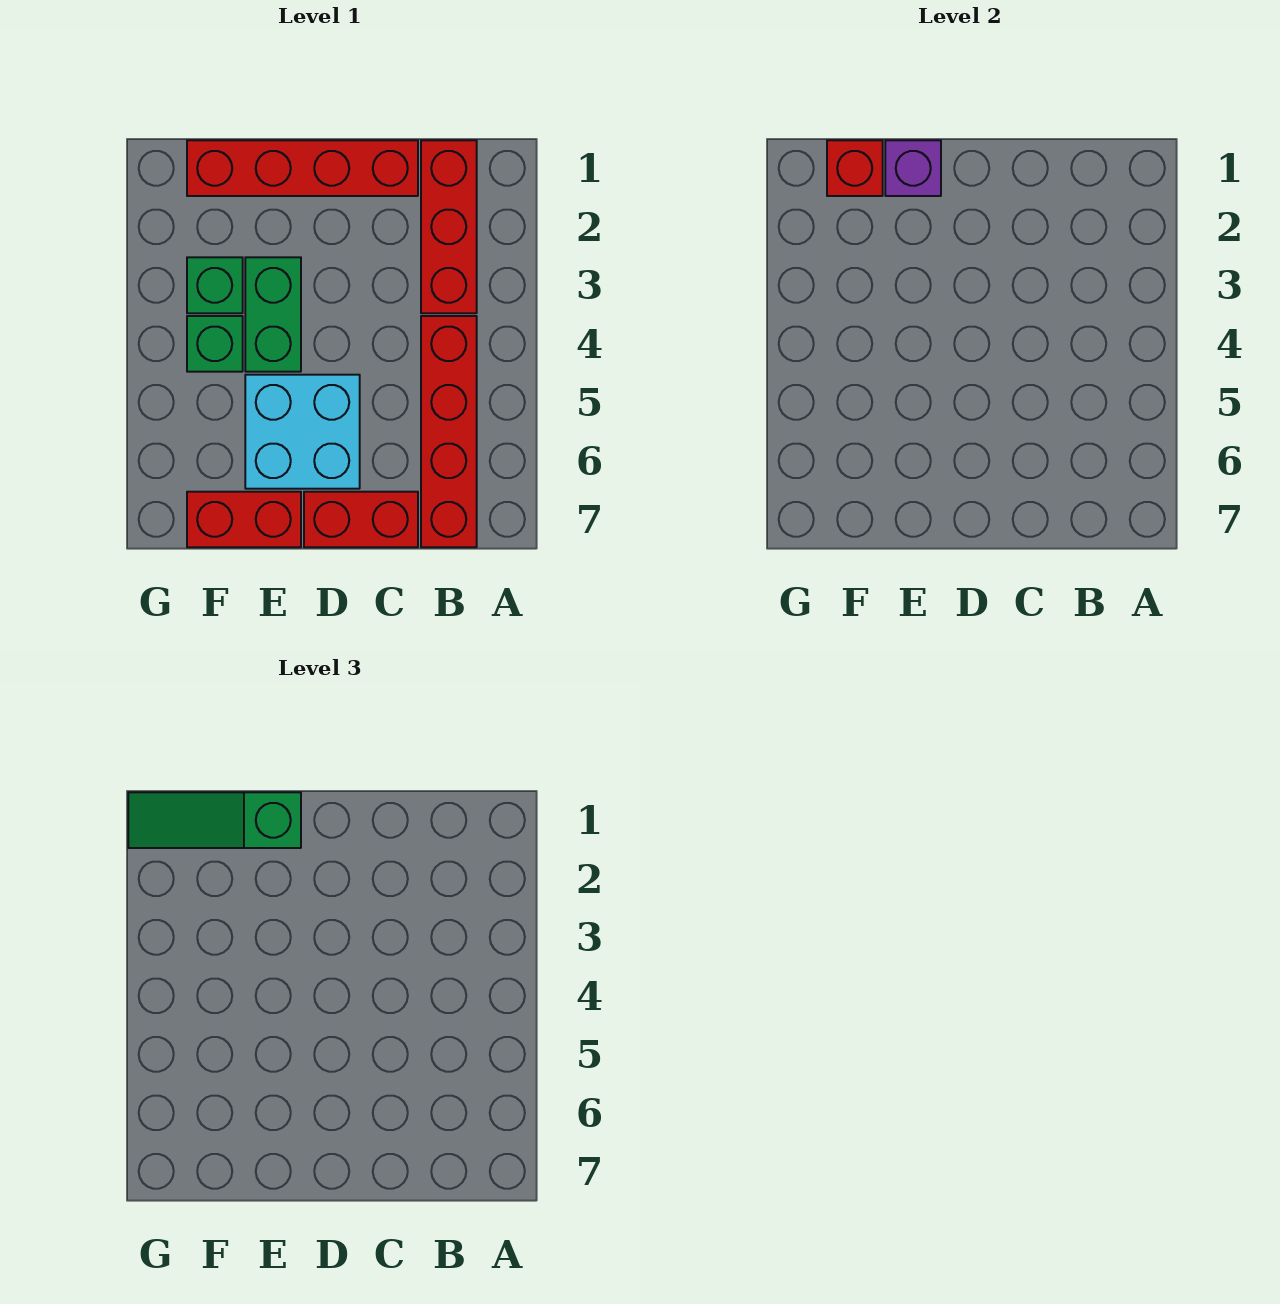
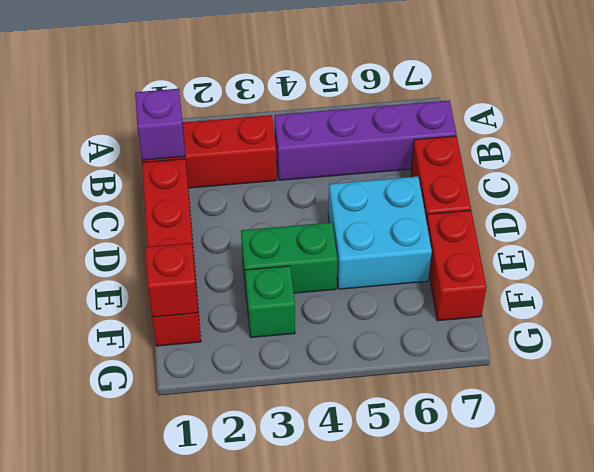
red brick B4:B7 level 1 -> purple brick B4:B7 level 1
purple brick E1 level 2 -> purple brick B1 level 2
green slope E1:G1 level 3 top E -> none
green brick F4 level 1 -> none

